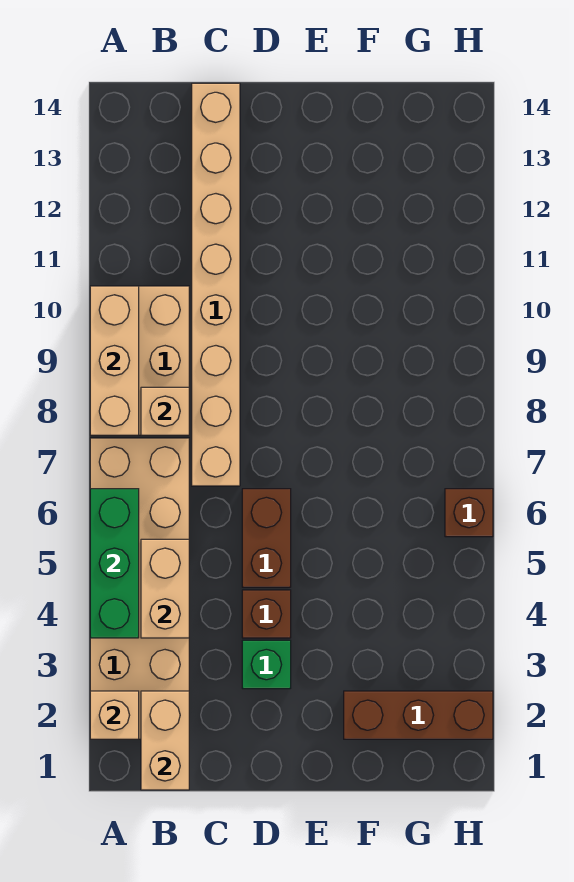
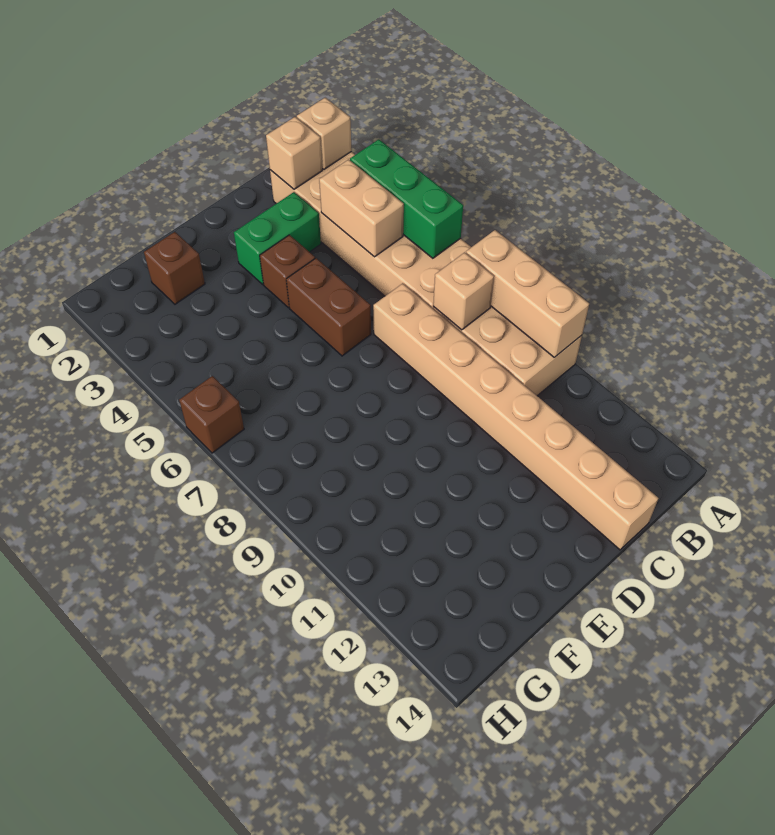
tan brick B1:B2 level 2 -> tan brick B2 level 2
green brick D3 level 1 -> green brick C3:D3 level 1
brown brick F2:H2 level 1 -> brown brick F2 level 1

